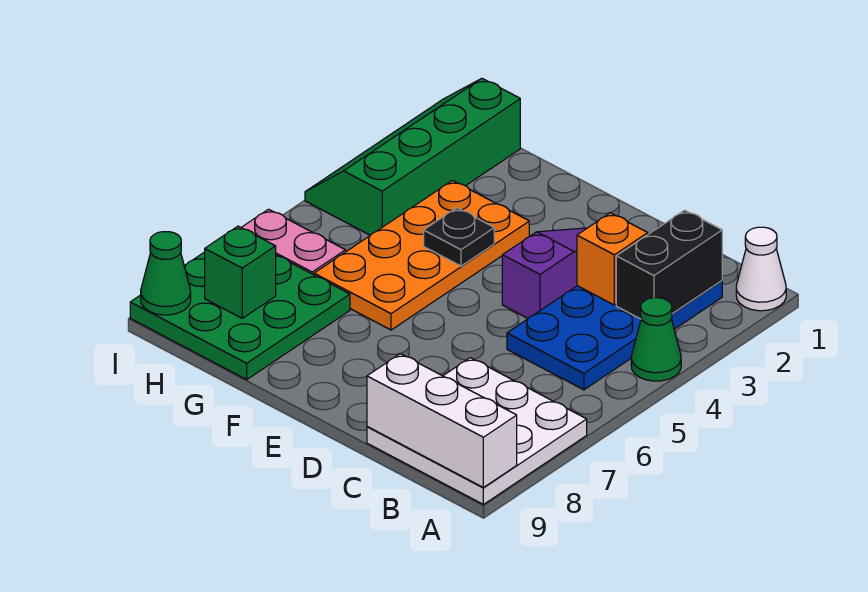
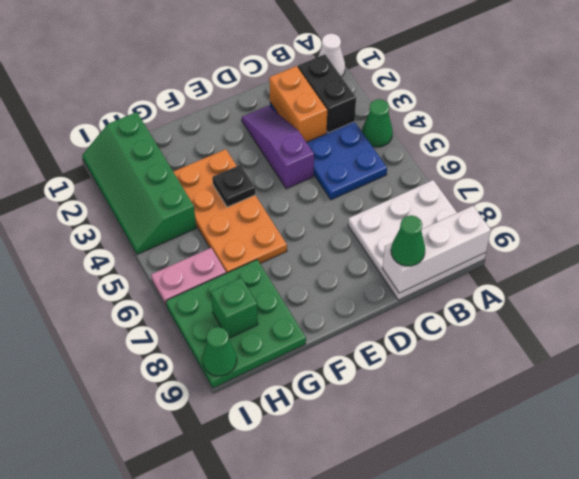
orange brick C3 level 2 -> orange brick C2:C3 level 2
none -> green cone C9 level 3

